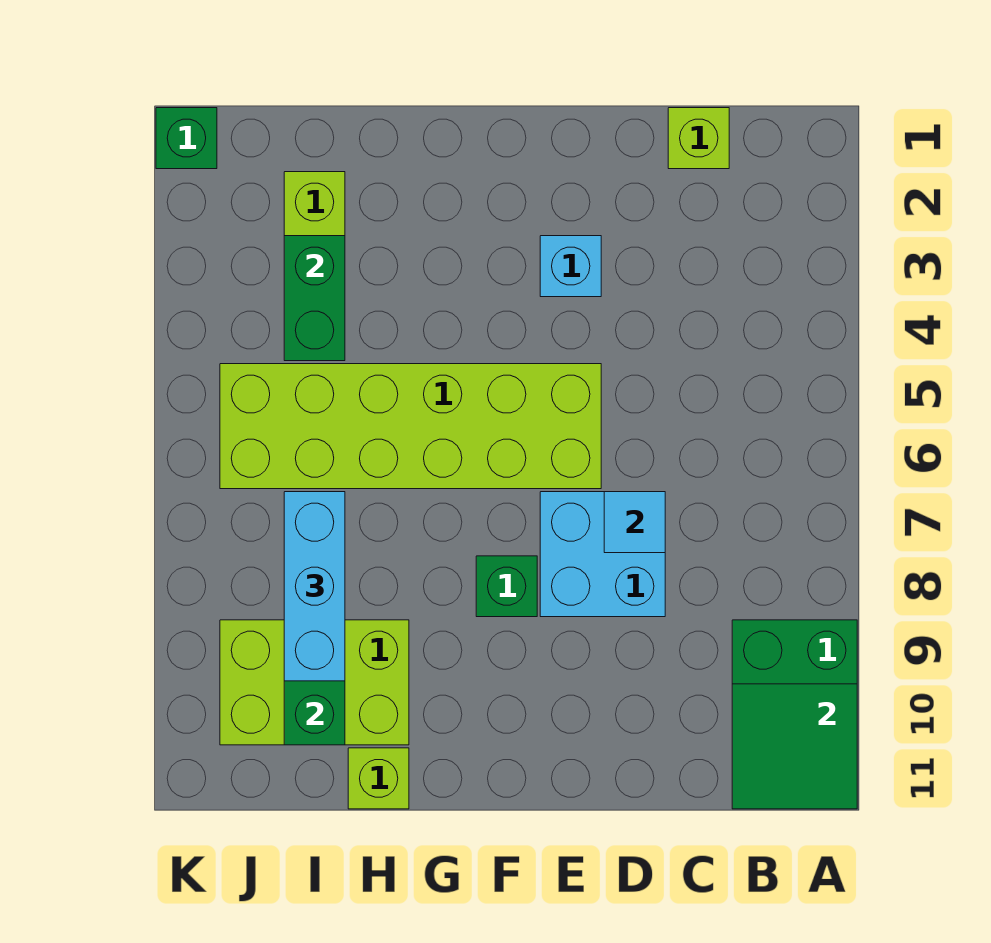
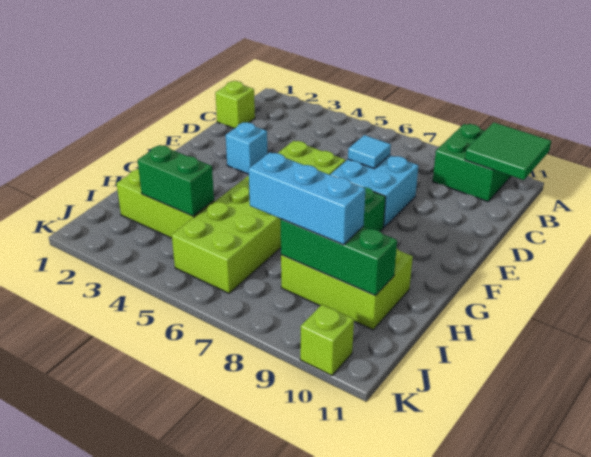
lime brick H9:J10 level 1 -> lime brick H8:I10 level 1
lime brick H11 level 1 -> lime brick K10 level 1
green brick K1 level 1 -> none

